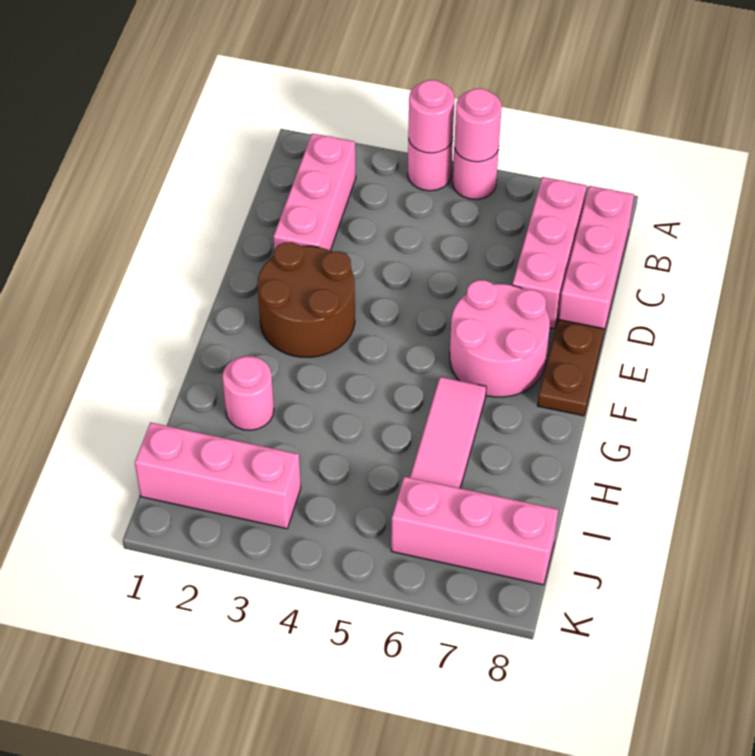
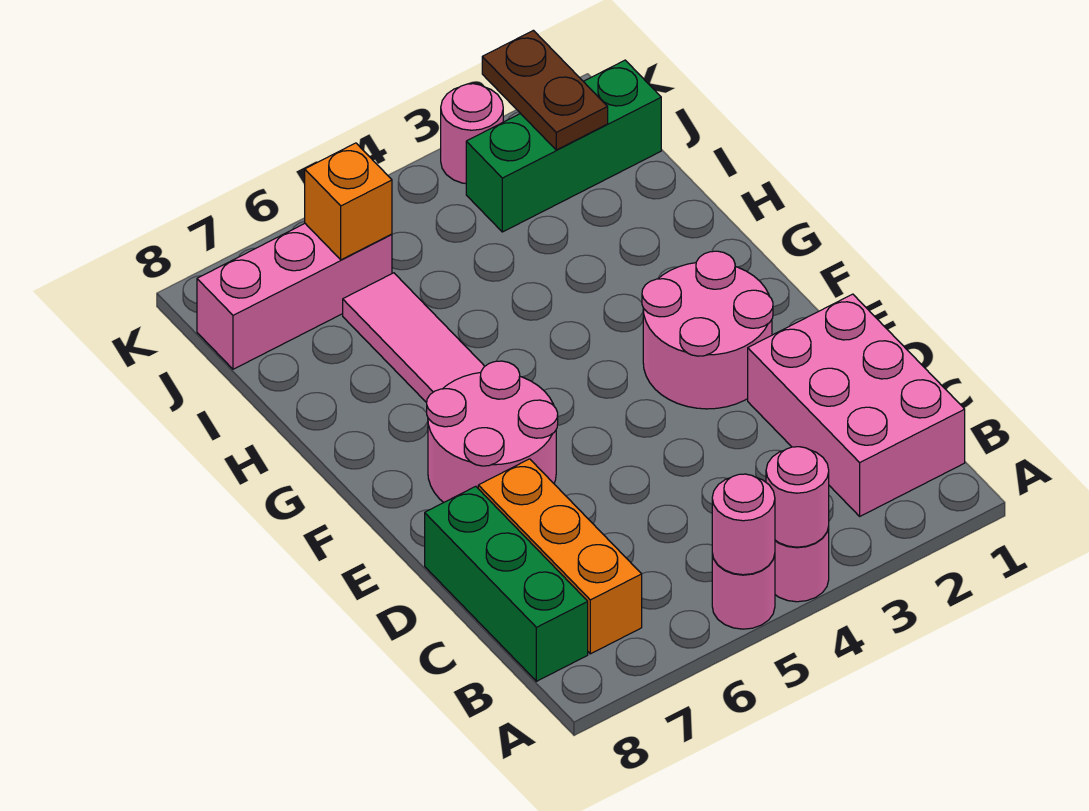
pink brick B2:D2 level 1 -> pink brick B1:D2 level 1
pink brick B7:D7 level 1 -> orange brick B7:D7 level 1
pink brick B8:D8 level 1 -> green brick B8:D8 level 1
brown round brick E2:F3 level 1 -> pink round brick E2:F3 level 1
brown plate E8:F8 level 1 -> brown plate J2:K2 level 2
pink round brick H2 level 1 -> pink round brick K3 level 1
pink brick J1:J3 level 1 -> green brick J1:J3 level 1
none -> orange brick J6 level 2

